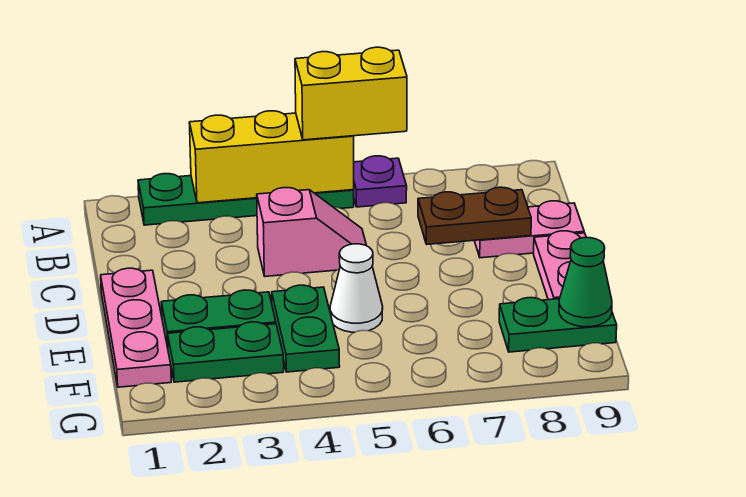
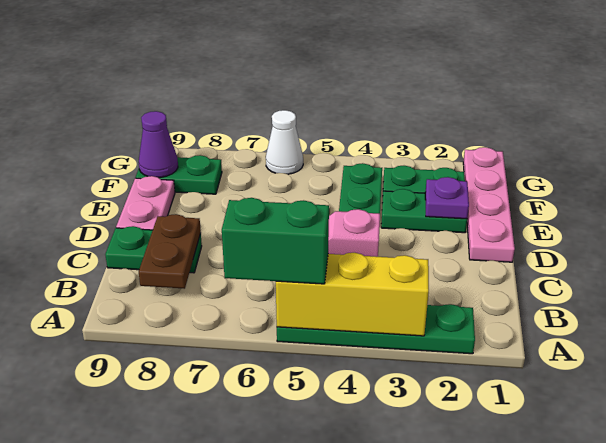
yellow brick A5:A6 level 3 -> green brick A5:A6 level 3
purple plate A6 level 1 -> purple plate E2 level 2
brown plate C7:C8 level 2 -> brown plate B8:C8 level 2
pink plate C8:C9 level 1 -> green plate C8:C9 level 1
pink plate D1:F1 level 1 -> pink plate D1:G1 level 1
white cone E5 level 1 -> white cone G6 level 1
green cone F9 level 2 -> purple cone F9 level 2

